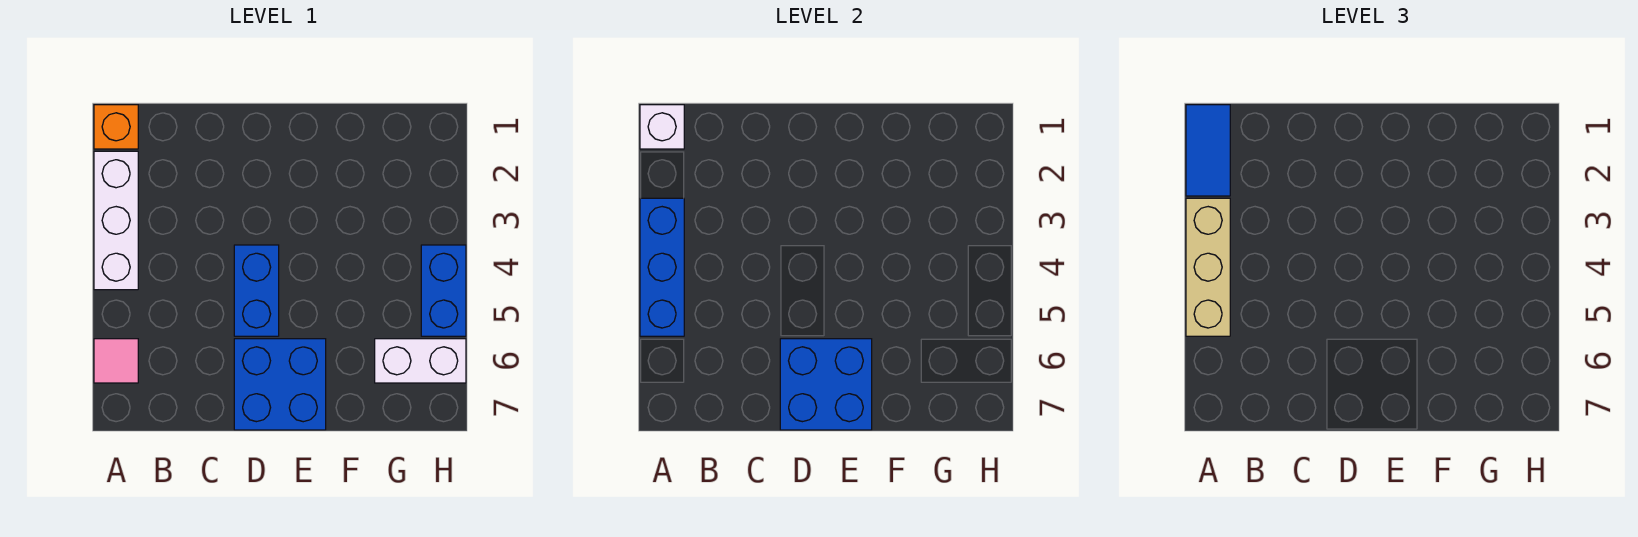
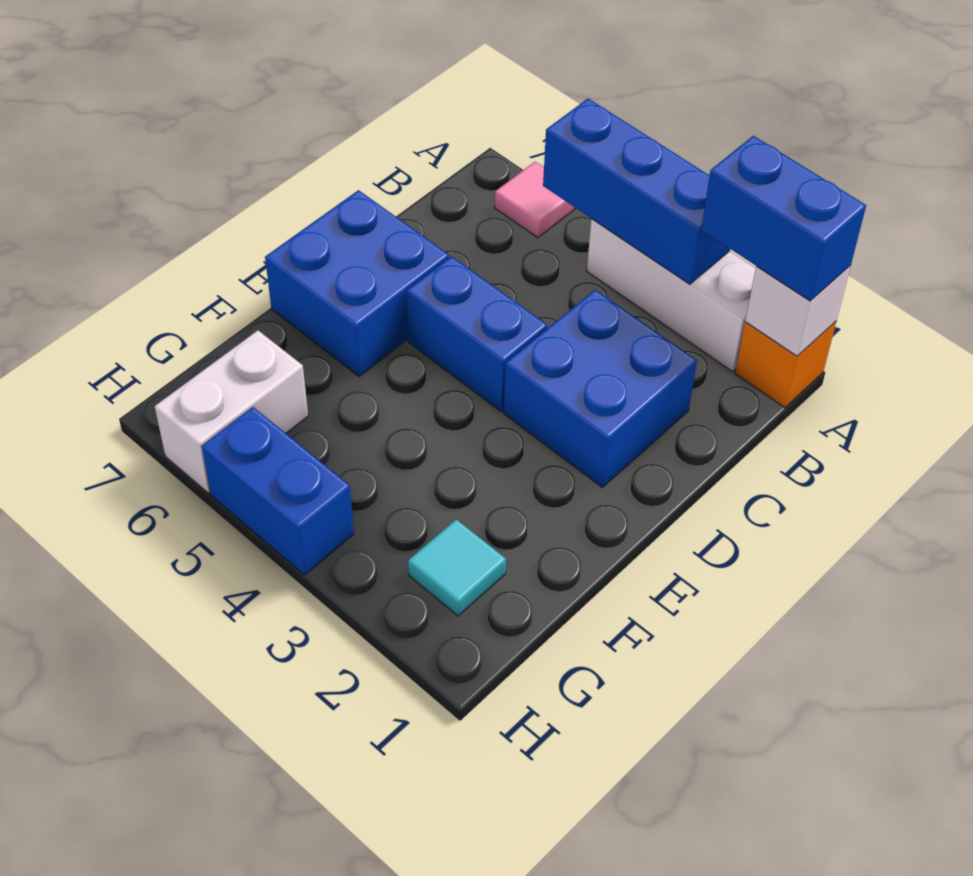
blue tile A1:A2 level 3 -> blue brick A1:A2 level 3
tan brick A3:A5 level 3 -> none
blue brick D6:E7 level 2 -> blue brick C2:D3 level 1
none -> cyan tile G2 level 1

